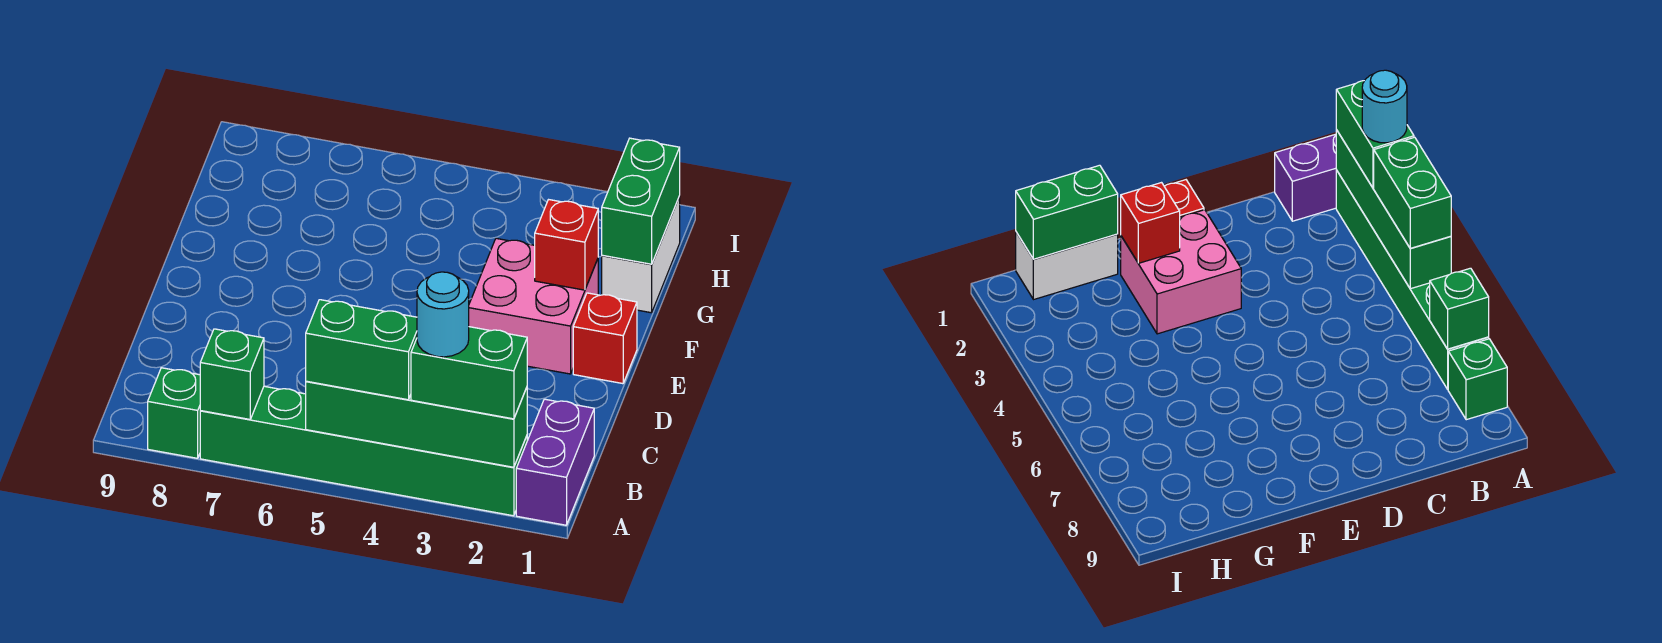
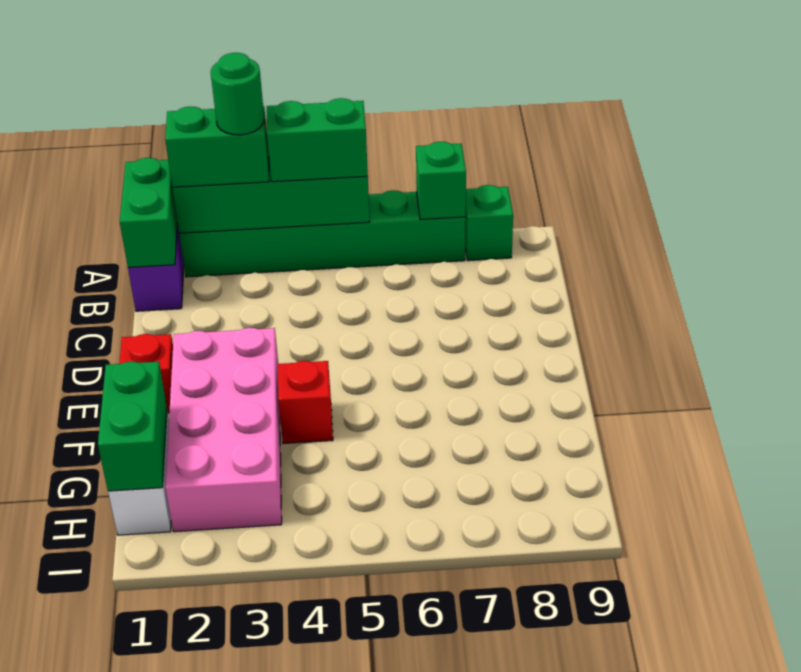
none -> green brick A1:B1 level 2
cyan round brick A3 level 4 -> green round brick A3 level 4
pink brick E2:F3 level 1 -> pink brick E2:H3 level 1
red brick F2 level 2 -> red brick F4 level 1

